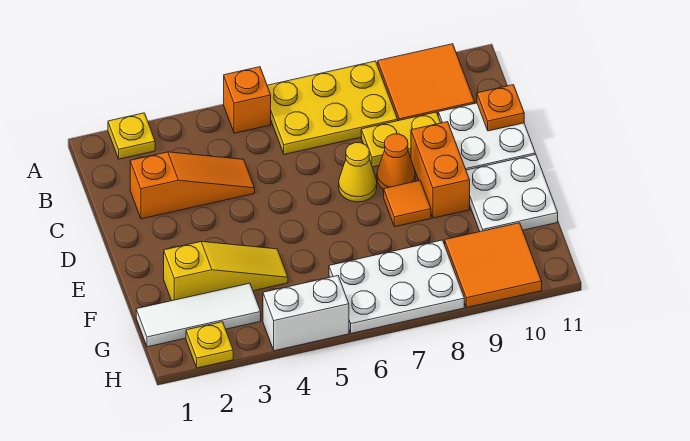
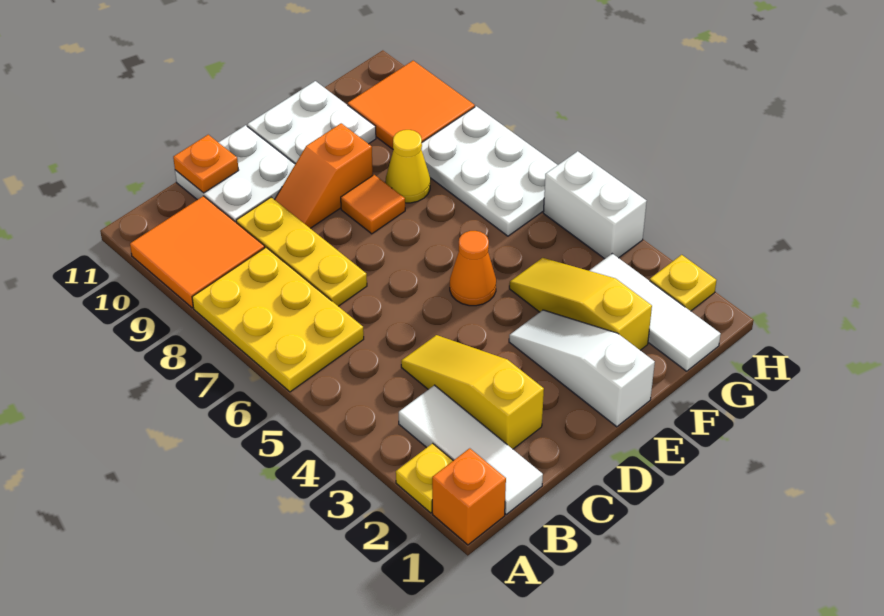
orange brick A5 level 1 -> orange brick A1 level 1
none -> white tile B1:B3 level 1
orange slope C2:C4 level 1 top 2 -> yellow slope C2:C4 level 1 top 2
yellow plate C8:C9 level 1 -> yellow plate C7:C9 level 1
yellow cone D7 level 1 -> yellow cone F8 level 1
orange cone D8 level 1 -> orange cone E5 level 1
orange brick D9:E9 level 1 -> orange slope D9:E9 level 1 top E
none -> white slope E1:E3 level 1 top 1

